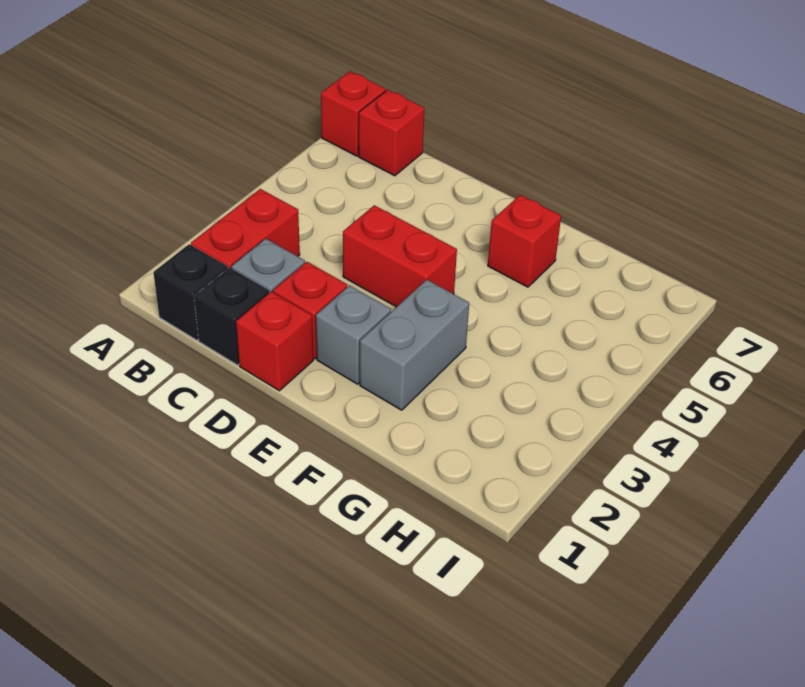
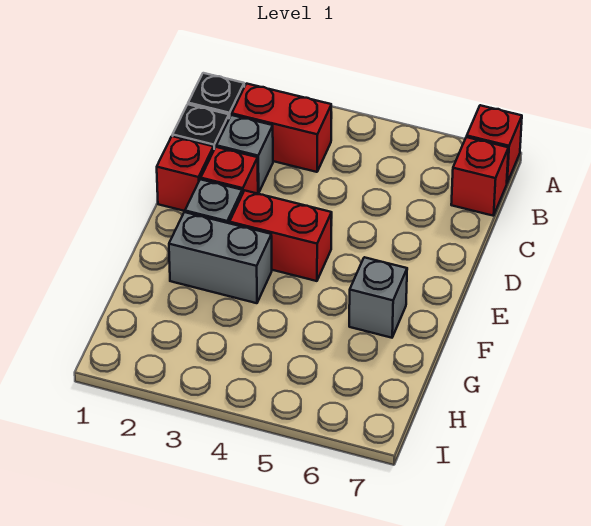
red brick D4:E4 level 1 -> red brick E3:E4 level 1
red brick F6 level 1 -> grey brick F6 level 1

